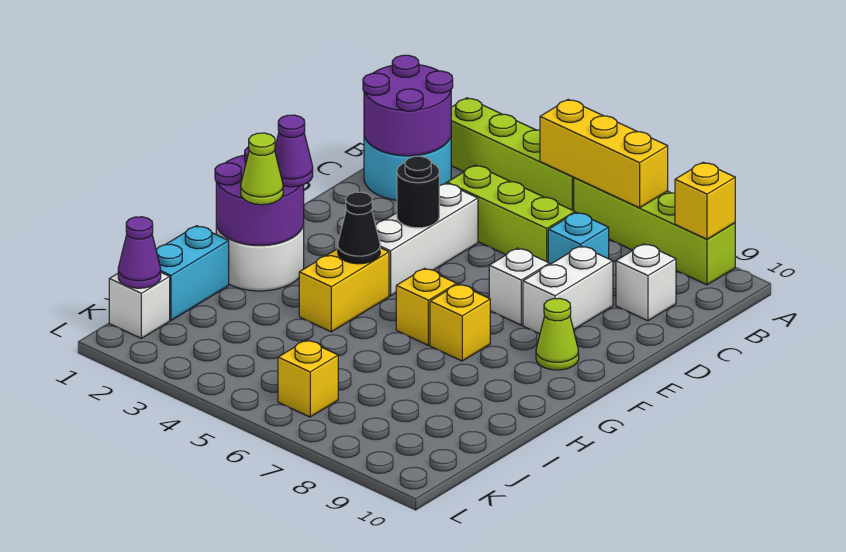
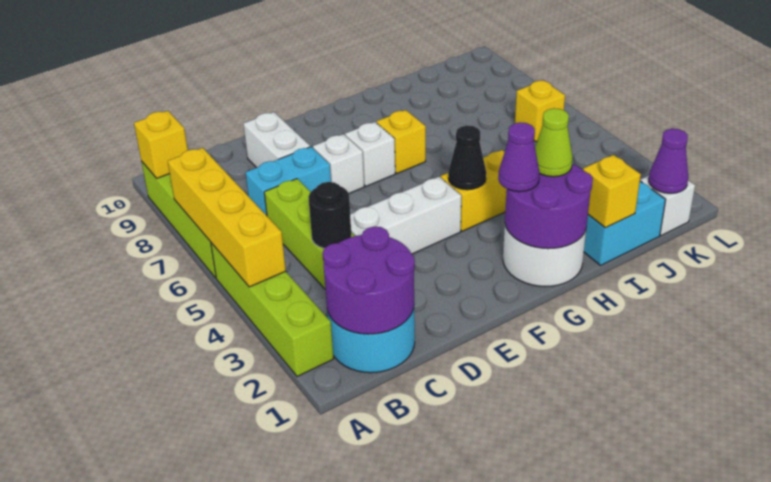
yellow brick A5:A7 level 2 -> yellow brick A4:A7 level 2
cyan brick C7 level 1 -> cyan brick C7:D7 level 1
white brick C9 level 1 -> white brick F7 level 1
white brick D8:E8 level 1 -> white brick D8:D9 level 1
black round brick E4 level 2 -> black round brick C4 level 2
lime cone F9 level 1 -> none
yellow brick G6 level 1 -> yellow brick I1 level 2

